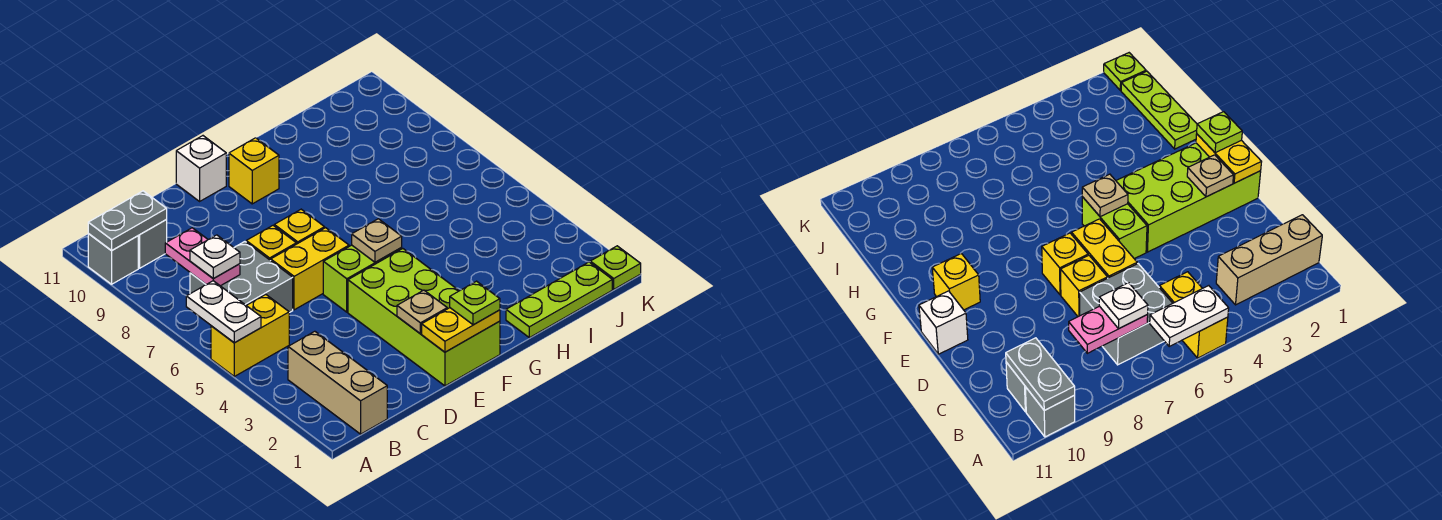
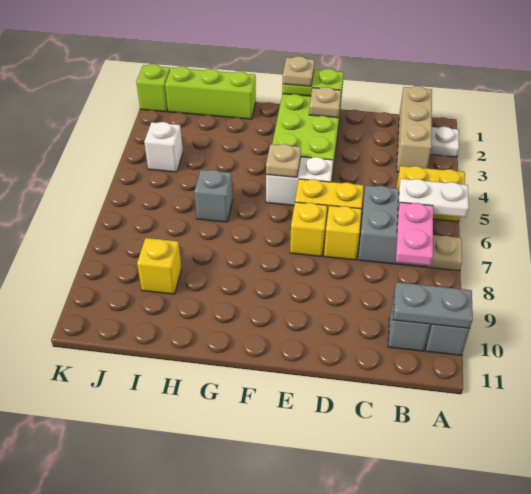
white plate A5:A6 level 2 -> white plate A6:B6 level 2
none -> tan plate A7 level 1
white plate B7 level 3 -> white plate A2 level 1
yellow plate E1:F1 level 2 -> lime plate E1:F1 level 2
lime brick E5:F5 level 1 -> white brick E5:F5 level 1
white brick E11 level 1 -> white brick J4 level 1
lime plate F1 level 3 -> tan plate F1 level 3
yellow brick F10 level 1 -> yellow brick I9 level 1
lime plate H1:J1 level 1 -> lime brick H1:J1 level 1
none -> grey brick H6 level 1
lime plate K1 level 1 -> lime brick K1 level 1

